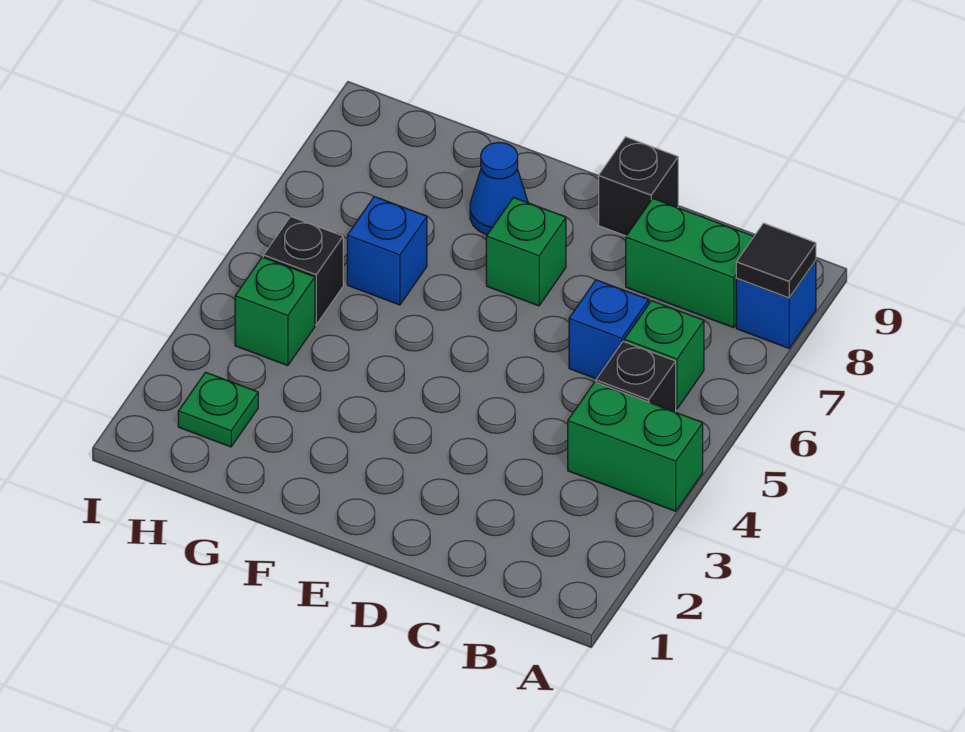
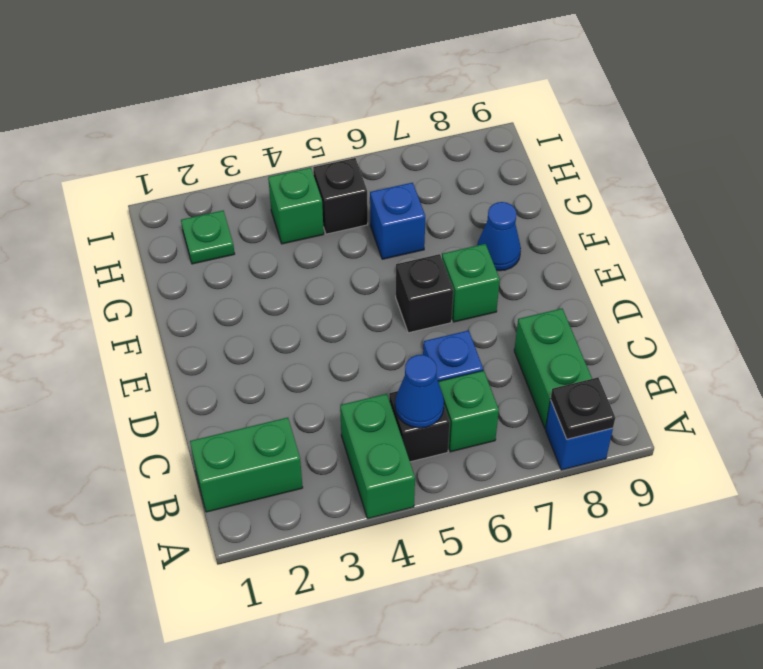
black tile A8 level 2 -> black plate A8 level 2
none -> green brick B1:B2 level 1
none -> blue cone B5 level 2
black brick D9 level 1 -> black brick E6 level 1

